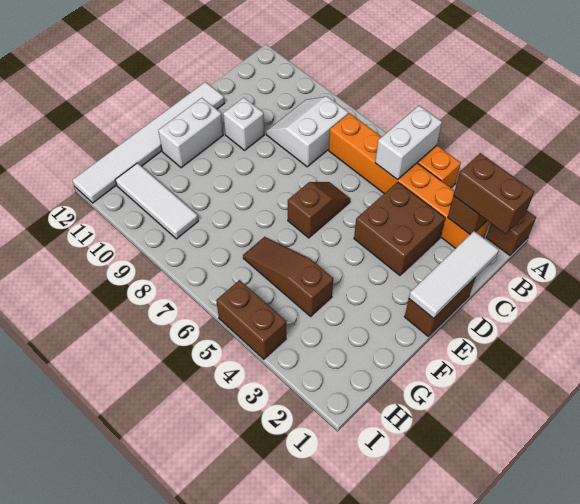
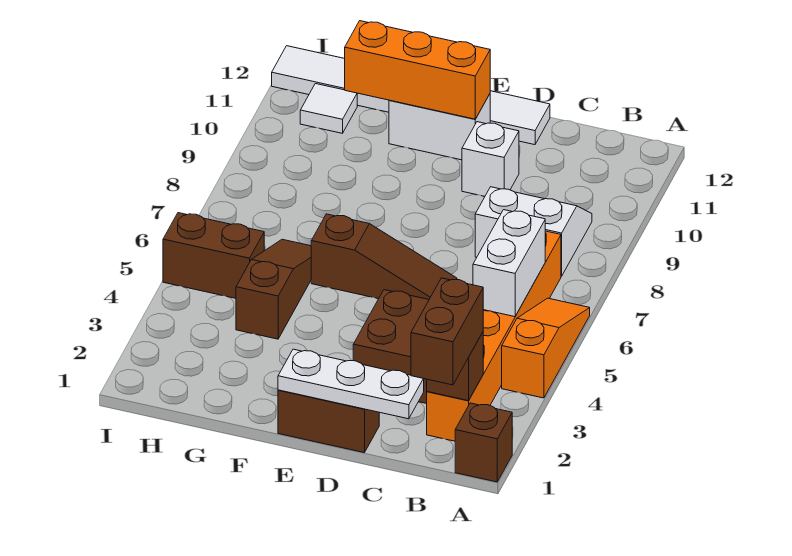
white brick A5:B5 level 2 -> white brick B5:B6 level 2
white tile C1:E1 level 2 -> white plate C1:E1 level 2
brown slope D6:E6 level 1 top E -> brown slope D6:F6 level 1 top F
none -> orange brick E11:G11 level 2
white tile H9:H11 level 1 -> white tile H11 level 1
brown brick I4:I5 level 1 -> brown brick H5:I5 level 1

